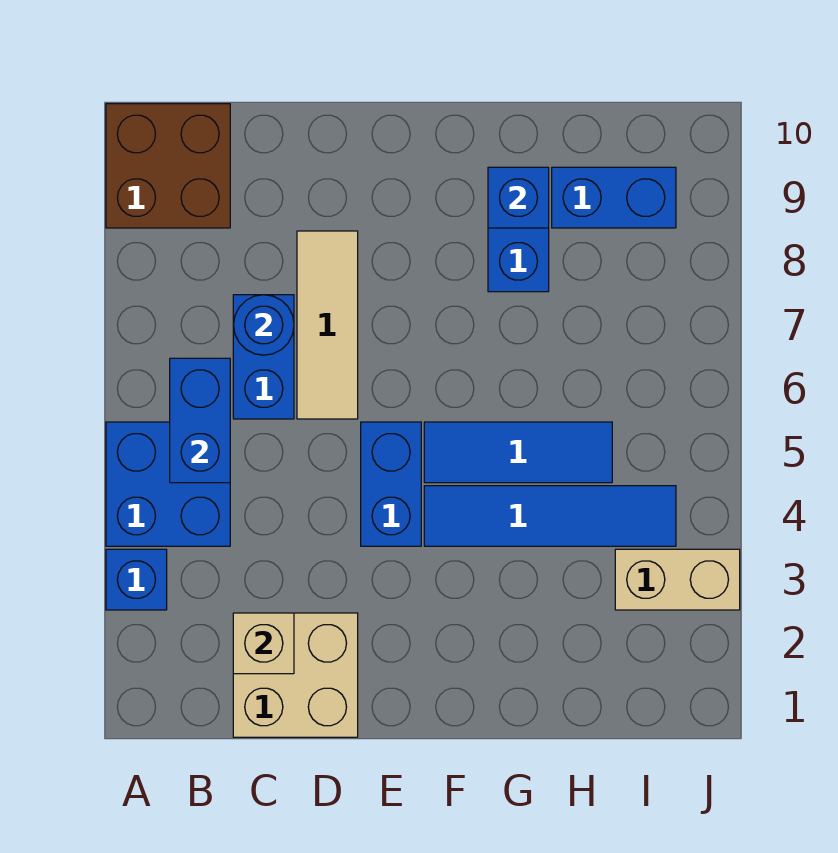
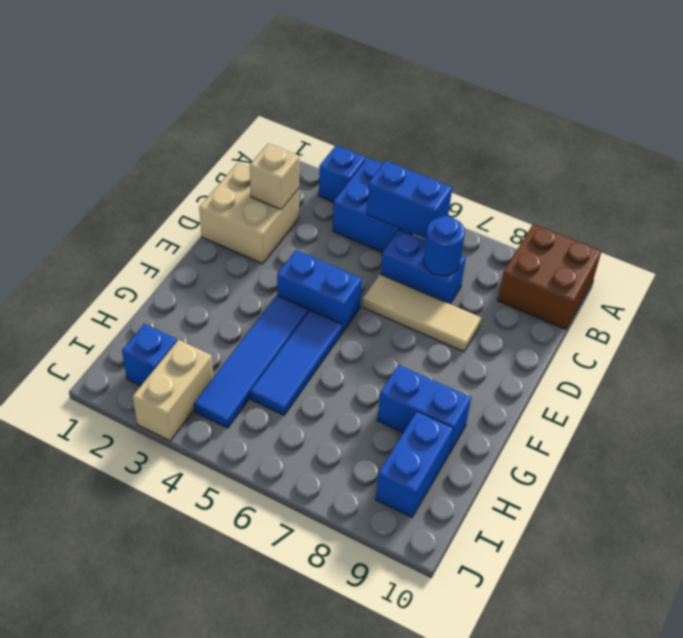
blue brick G9 level 2 -> blue brick I2 level 1

